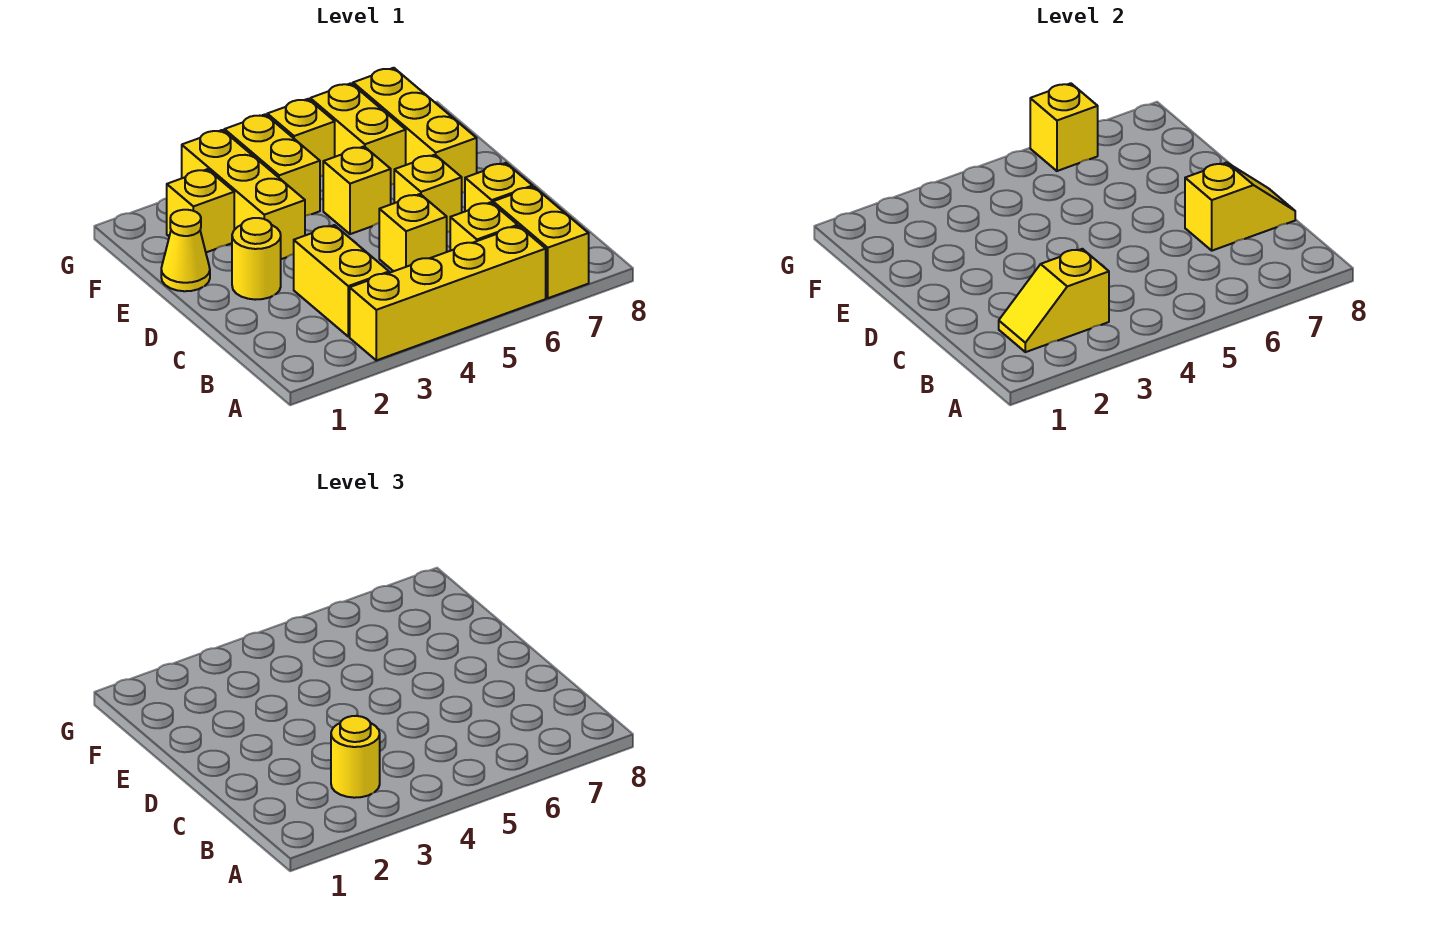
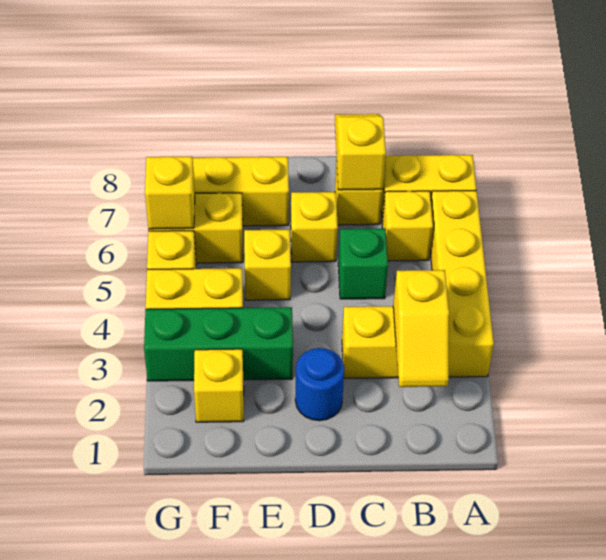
yellow round brick B3 level 3 -> none
yellow brick C5 level 1 -> green brick C5 level 1
yellow round brick D2 level 1 -> blue round brick D2 level 1
yellow cone E1 level 1 -> none
yellow brick E3:G3 level 1 -> green brick E3:G3 level 1

